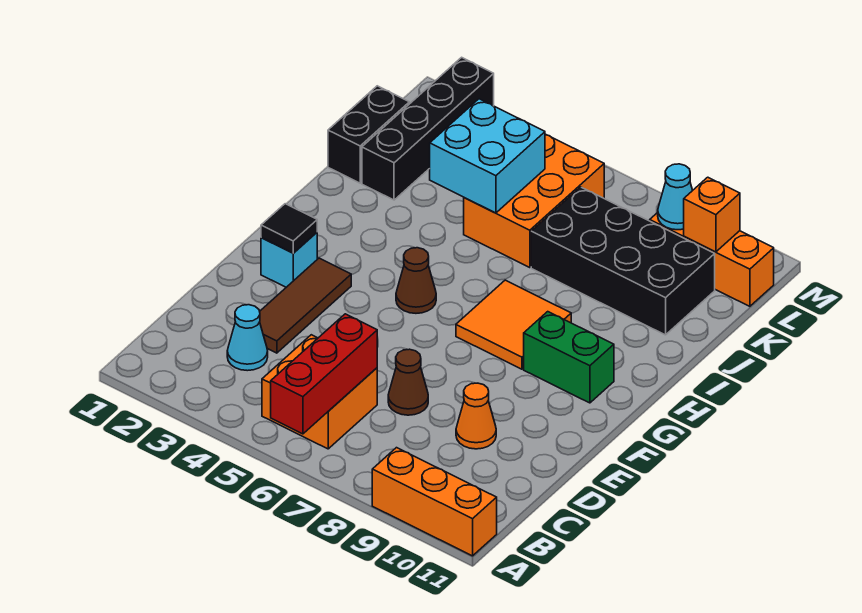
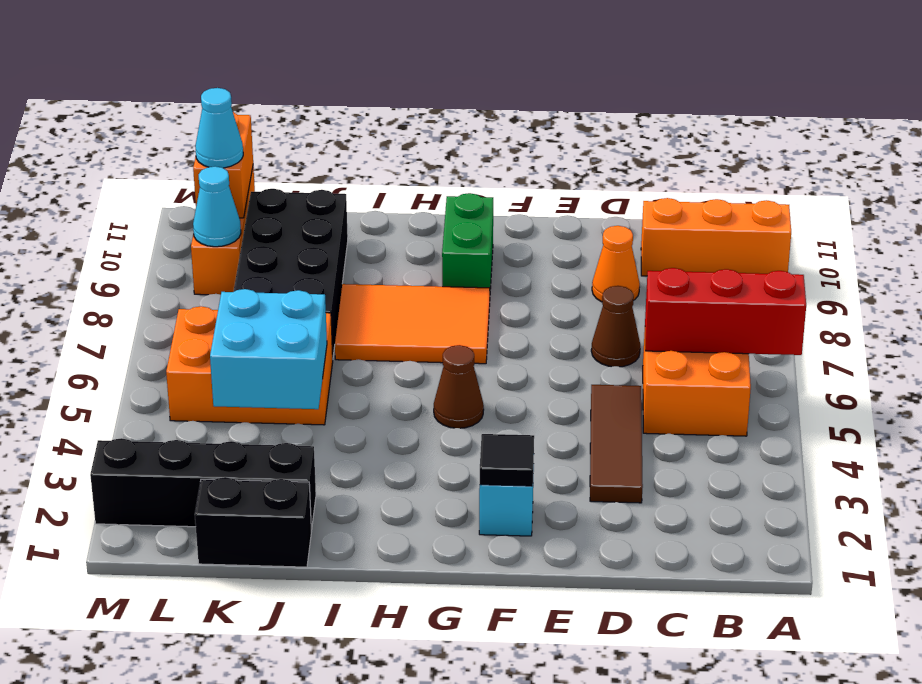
orange brick A9:A11 level 1 -> orange brick A10:C10 level 1
cyan cone C3 level 1 -> cyan cone L10 level 3
brown tile D3:F3 level 1 -> brown tile D3:D5 level 1
orange tile G7:H8 level 1 -> orange tile G7:I8 level 1
orange brick L10 level 2 -> orange brick L10:L11 level 2

